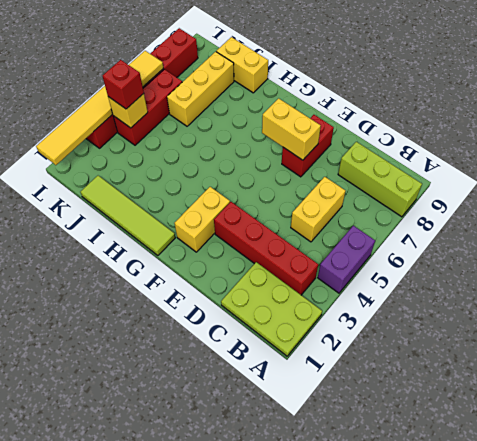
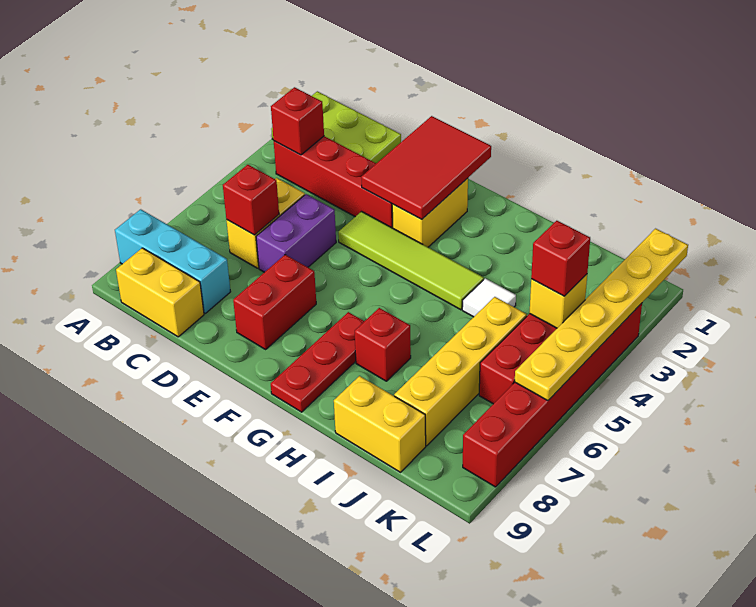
purple brick A4:A5 level 1 -> purple brick D5:D6 level 1
lime brick A8:C8 level 1 -> cyan brick A8:C8 level 1
none -> red brick B3 level 2
none -> red brick C6 level 2
none -> red tile E1:F3 level 2
yellow brick E7:F7 level 2 -> yellow brick B9:C9 level 1
lime tile G1:J1 level 1 -> lime tile E4:H4 level 1
none -> red plate G7:G9 level 1
none -> red brick H7 level 1
none -> white tile I4 level 1
yellow brick J6:J8 level 1 -> yellow brick J5:J8 level 1
yellow tile L1:L6 level 2 -> yellow plate L1:L6 level 2

